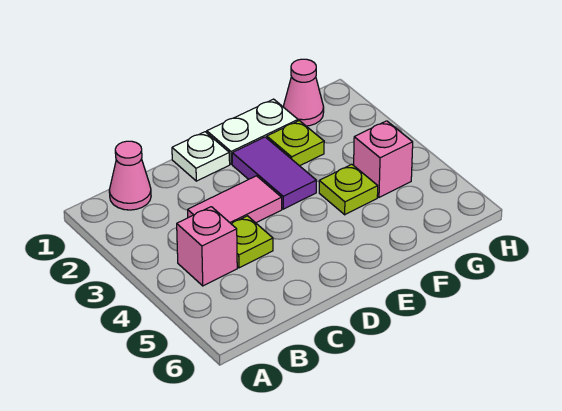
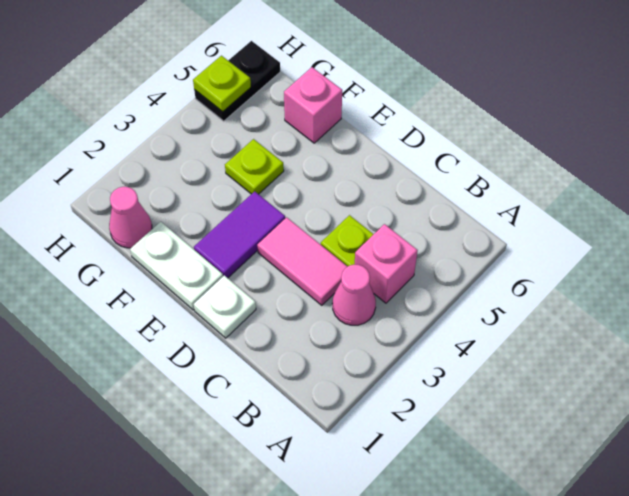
pink cone B1 level 1 -> pink cone B3 level 1
lime plate F2 level 1 -> lime plate H5 level 2
pink brick G4 level 1 -> pink brick F6 level 1
none -> black plate H5:H6 level 1

